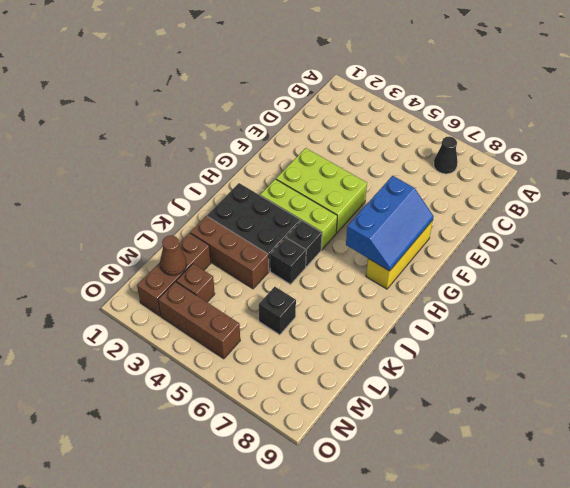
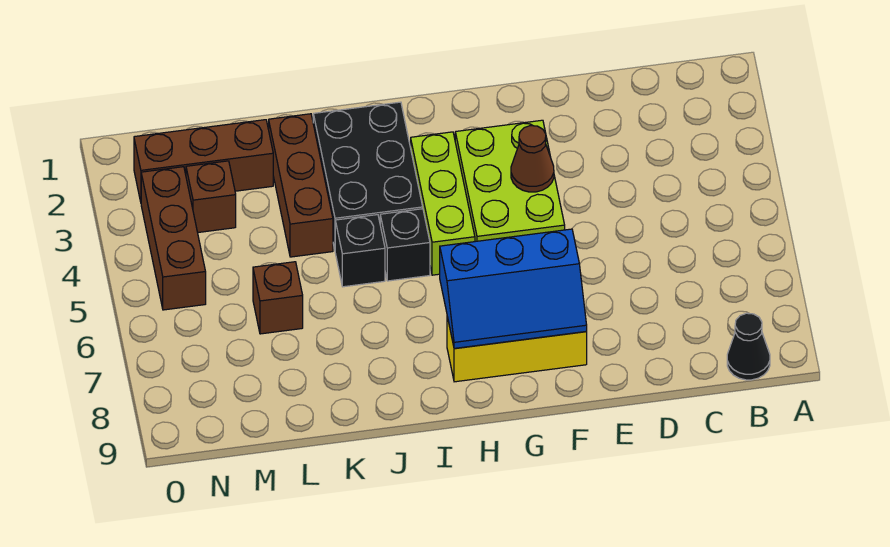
black cone B7 level 1 -> black cone B9 level 1
black brick L6 level 1 -> brown brick L6 level 1
brown cone M2 level 2 -> brown cone F4 level 2

